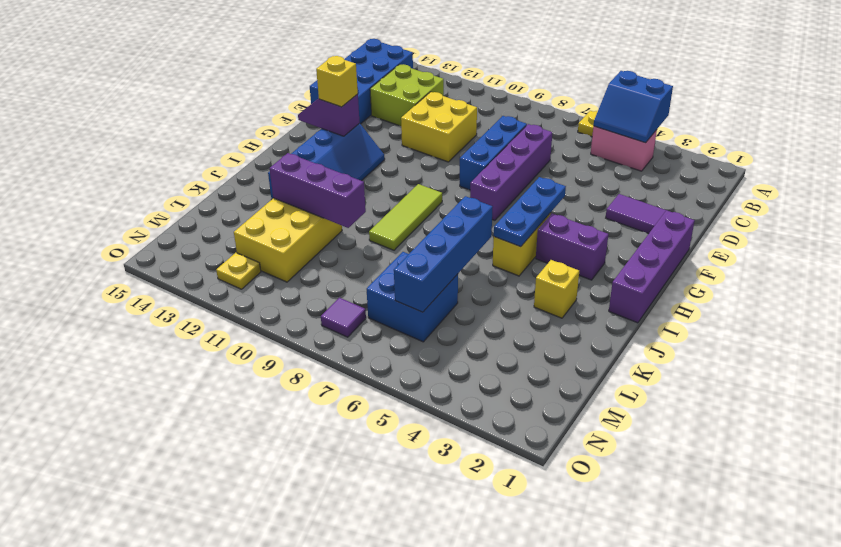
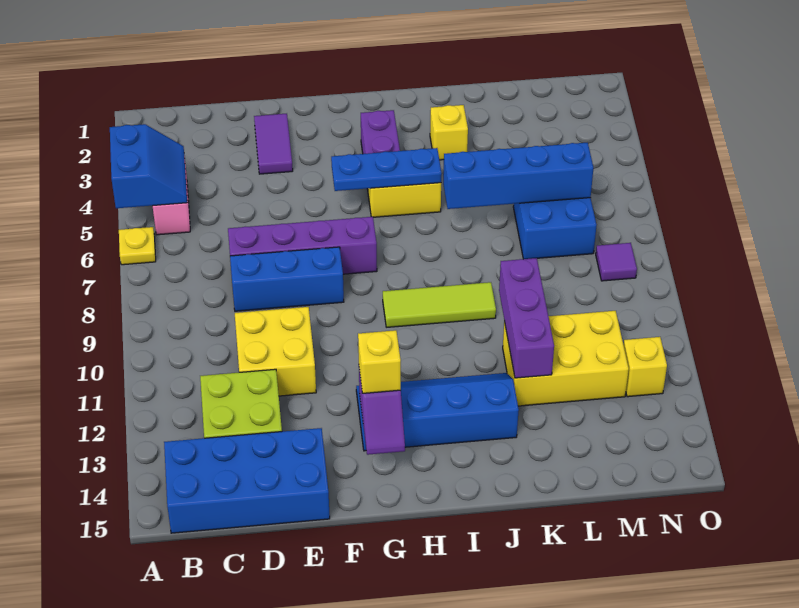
purple brick F1:I1 level 1 -> none
yellow plate N12 level 1 -> yellow brick N12 level 1

